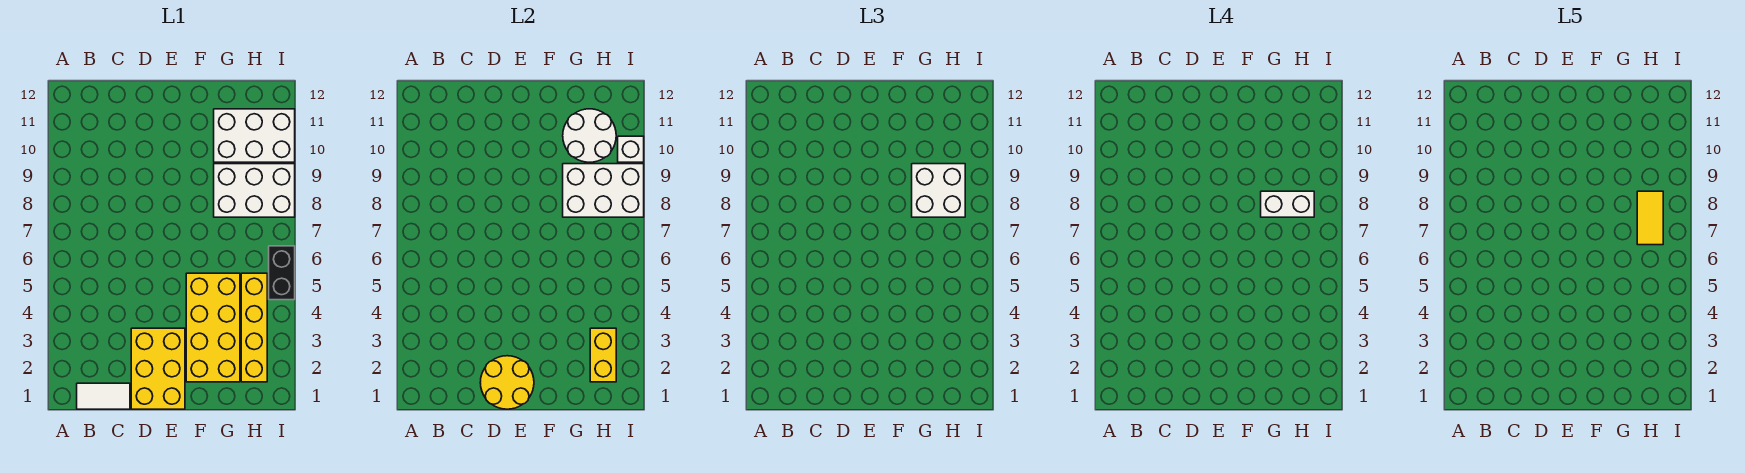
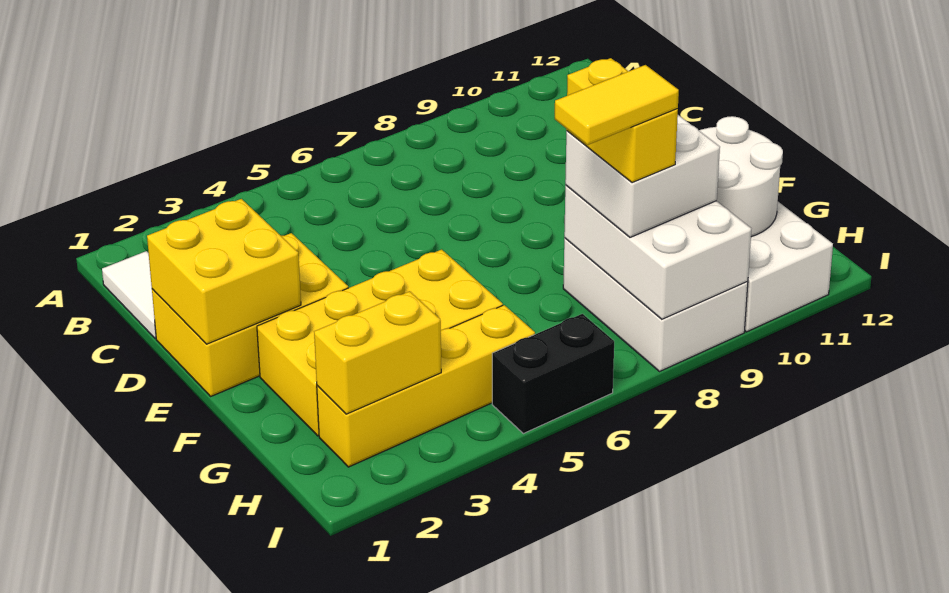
yellow round brick D1:E2 level 2 -> yellow brick D1:E2 level 2
white brick G8:H8 level 4 -> yellow brick G8:H8 level 4
white brick I10 level 2 -> none

